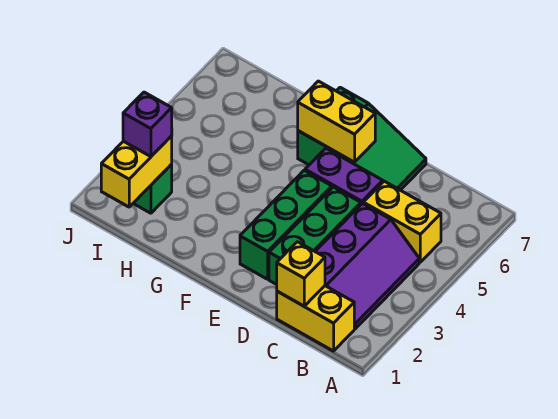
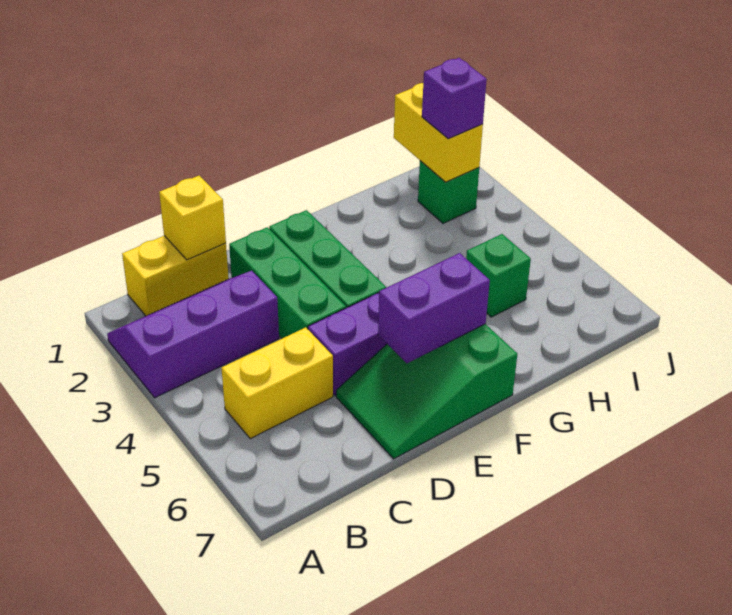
purple slope B2:C4 level 1 top C -> purple slope A2:C3 level 1 top 3
yellow brick E6:F6 level 2 -> purple brick E6:F6 level 2
none -> green brick H5 level 1

